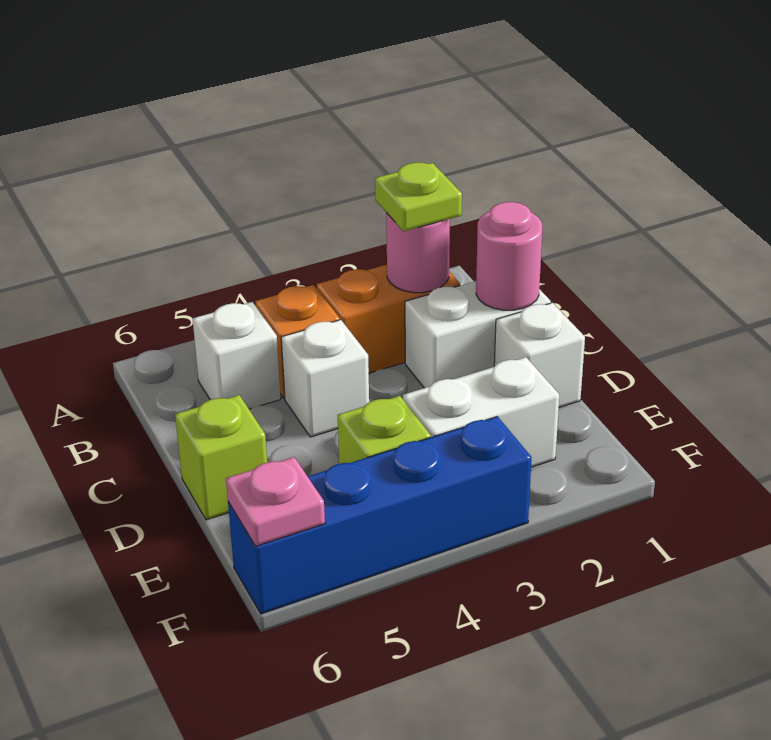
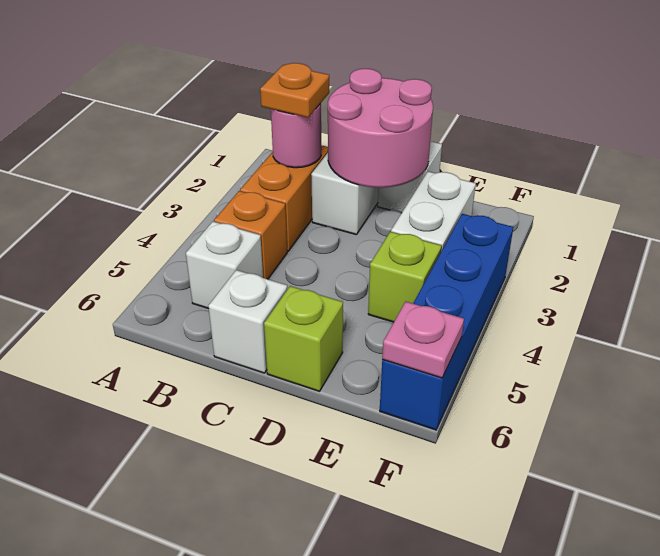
lime plate B2 level 3 -> orange plate B2 level 3
pink round brick C1 level 2 -> pink round brick C1:D2 level 2
white brick C4 level 1 -> white brick C6 level 1

